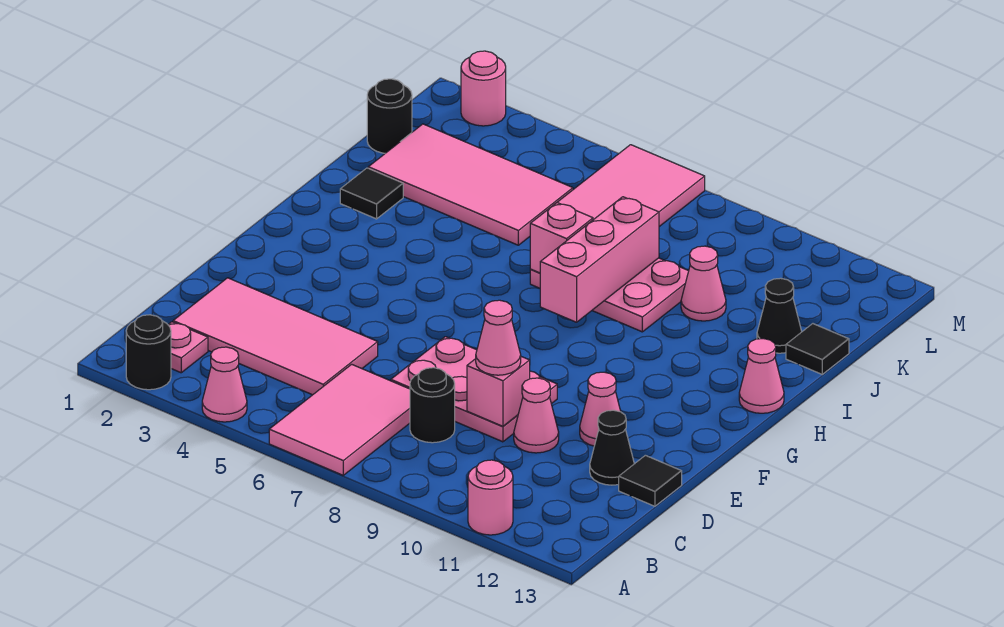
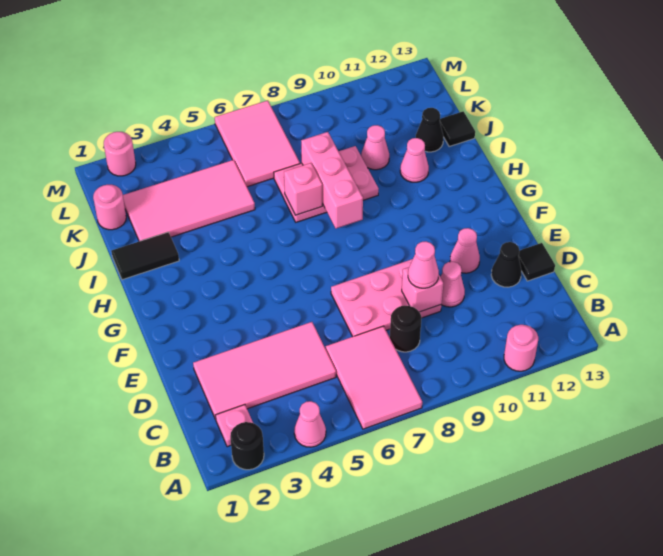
pink cone H13 level 1 -> pink cone I11 level 1
black tile I2 level 1 -> black tile I1:I2 level 1
black round brick K1 level 1 -> pink round brick K1 level 1

